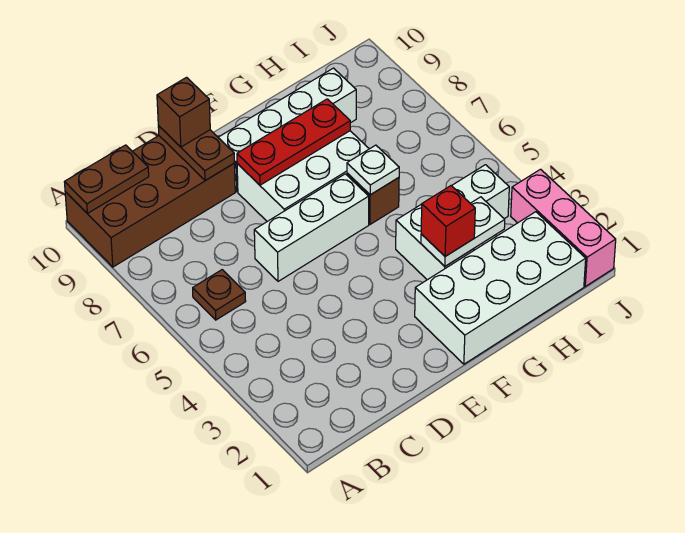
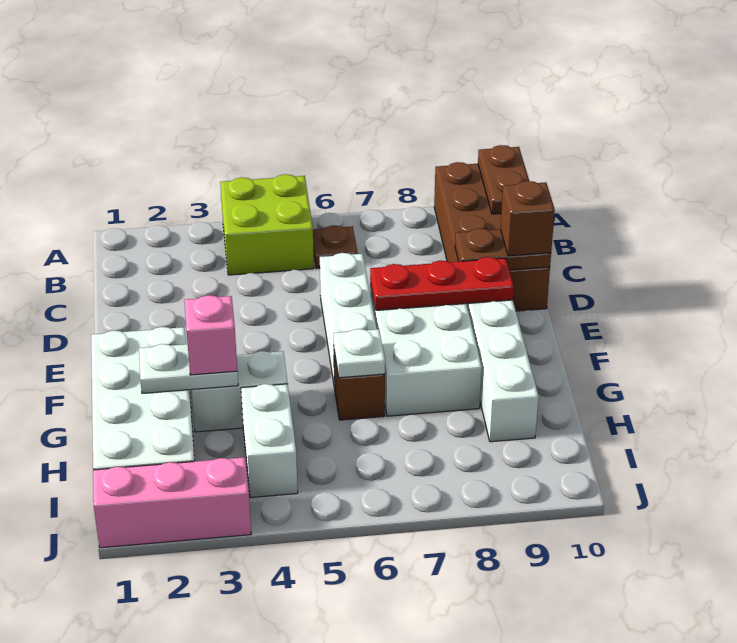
none -> lime brick A4:B5 level 1
red plate E8:G8 level 2 -> red plate E7:E9 level 2
white plate G3:H3 level 2 -> white plate G2:G3 level 2
red brick G3 level 3 -> pink brick G3 level 3

